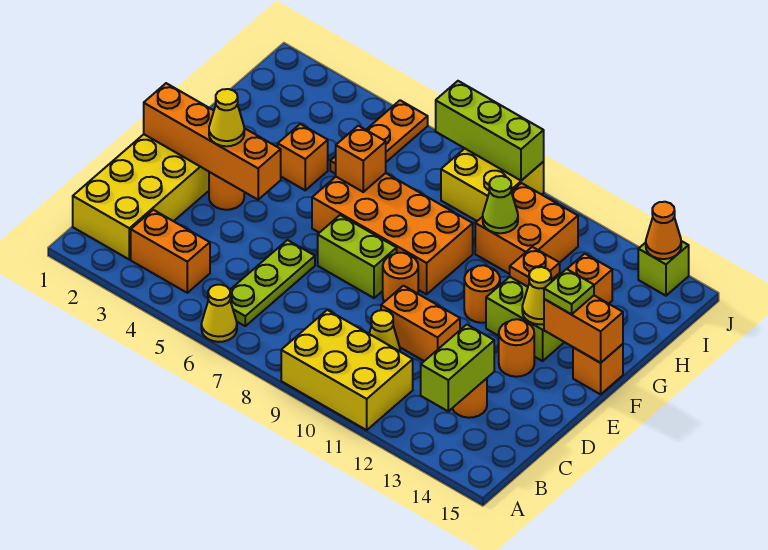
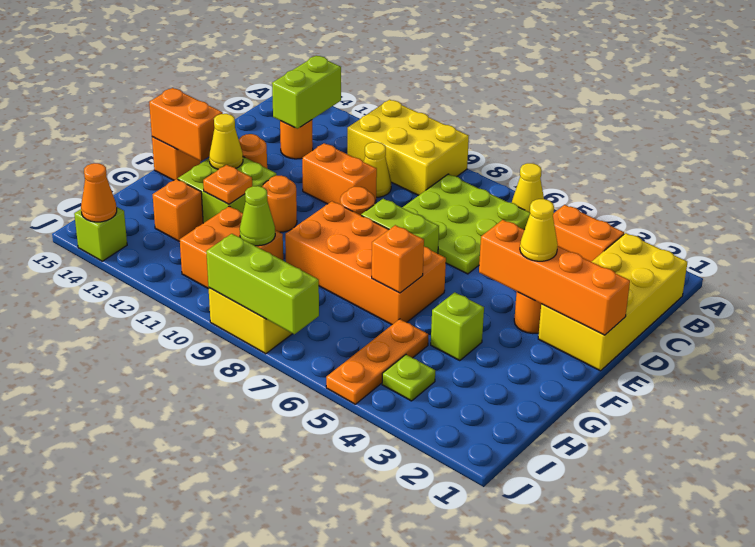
lime plate B6:D6 level 1 -> lime plate B6:D8 level 1
lime plate F14 level 3 -> lime plate I4 level 1
orange brick G4 level 1 -> lime brick G4 level 1

